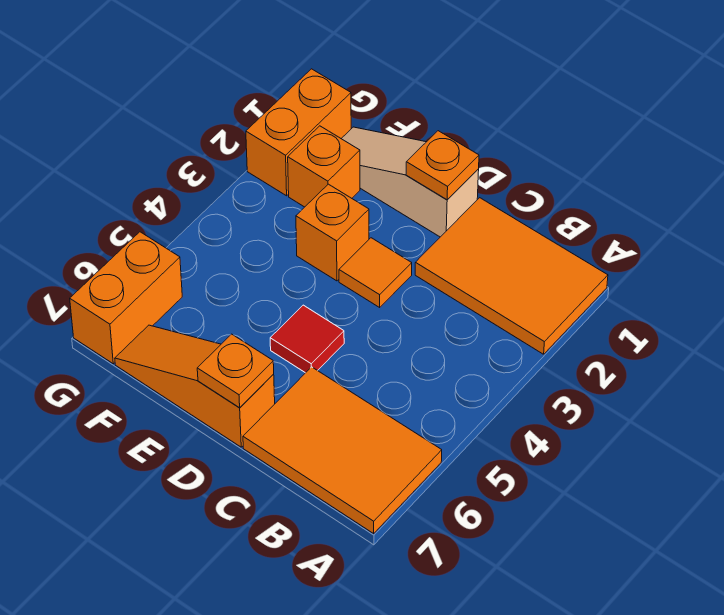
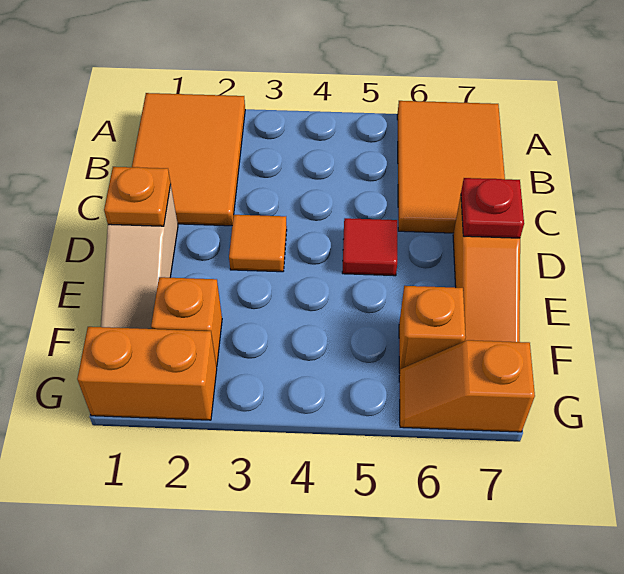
orange plate D7 level 2 -> red plate D7 level 2
orange brick E3 level 1 -> orange brick F6 level 1
orange brick G6:G7 level 1 -> orange slope G6:G7 level 1 top 7

